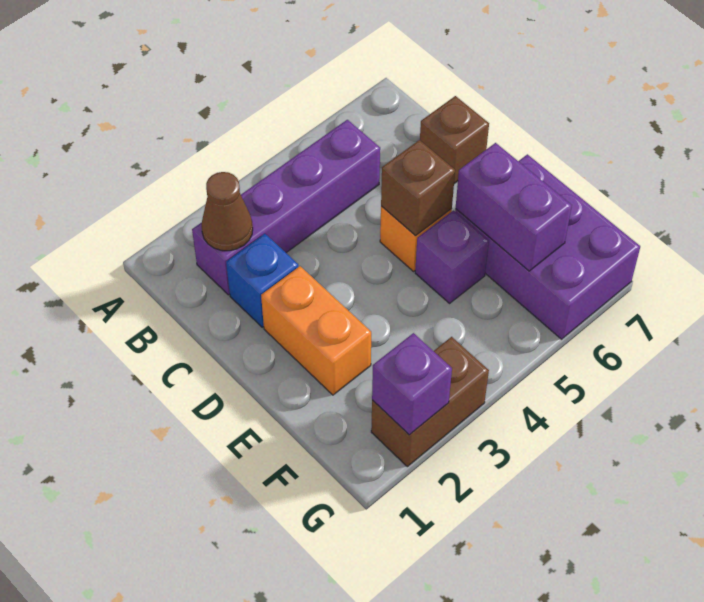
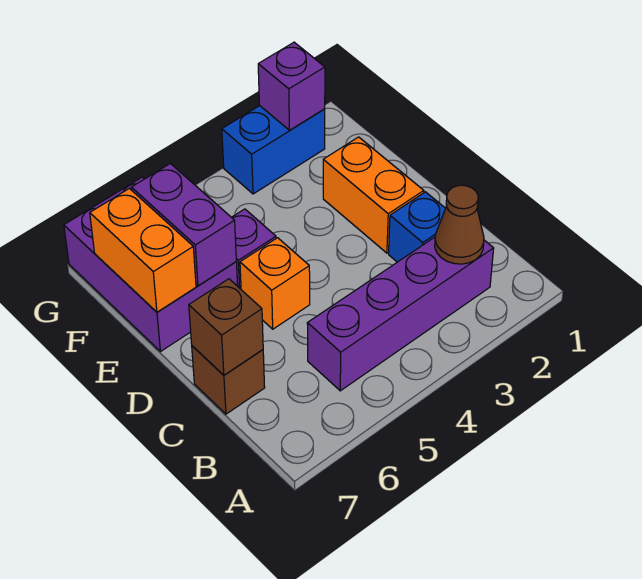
brown brick D5 level 2 -> brown brick C7 level 2
none -> orange brick E7:F7 level 2
brown brick G2:G3 level 1 -> blue brick G2:G3 level 1

